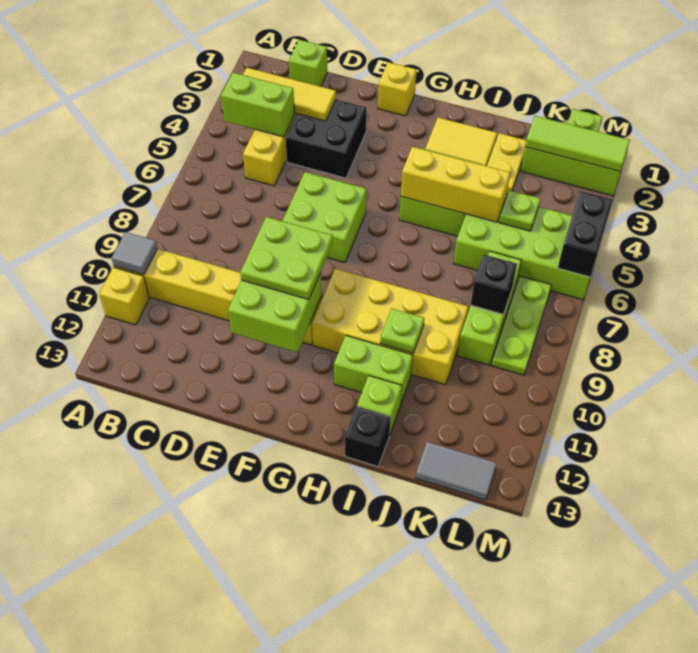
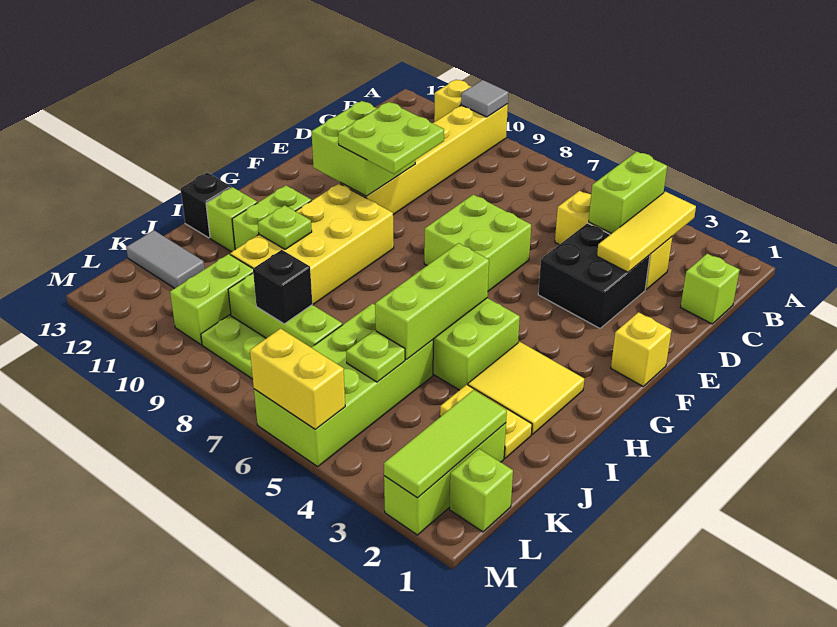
yellow brick H5:J5 level 2 -> lime brick H5:J5 level 2
none -> lime brick K10:L10 level 1
grey tile K13:L13 level 1 -> grey tile K12:K13 level 1
black brick M5:M6 level 2 -> yellow brick M5:M6 level 2

